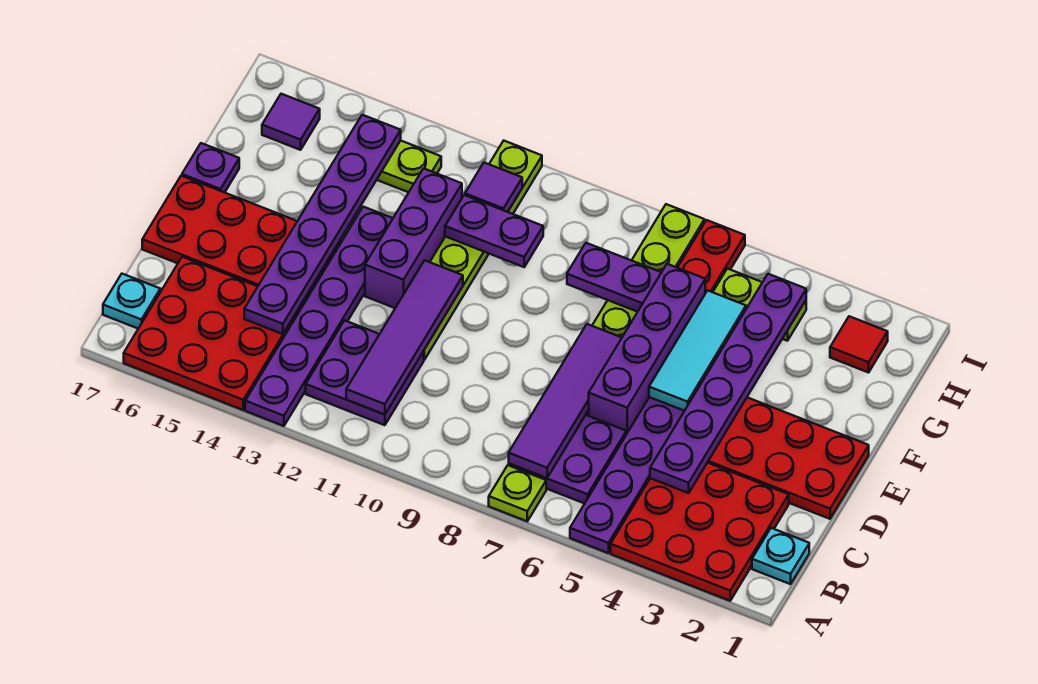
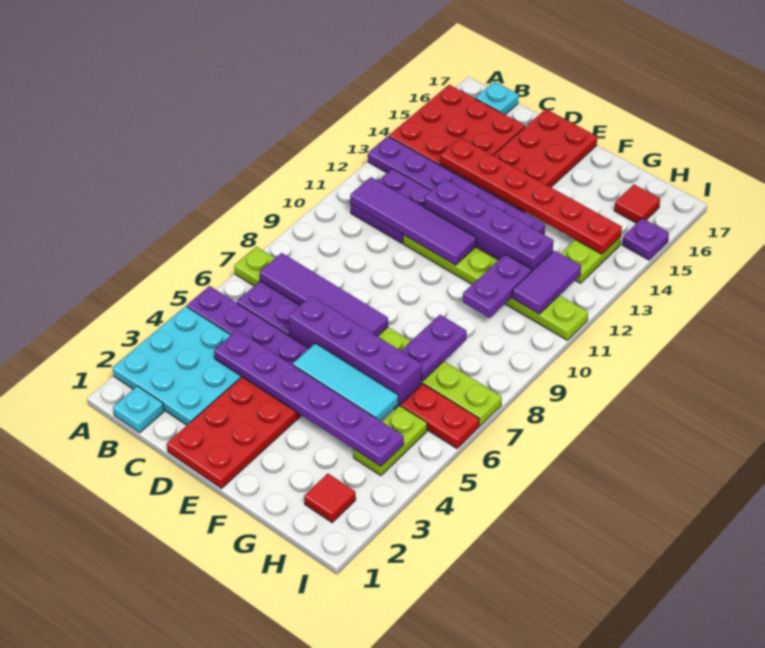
red plate A2:C4 level 1 -> cyan plate A2:C4 level 1
purple plate C14:H14 level 2 -> red plate C14:H14 level 2
purple brick E12:G12 level 1 -> purple brick D12:G12 level 1
purple plate F17 level 1 -> purple plate I15 level 1
purple tile H11 level 2 -> purple tile H11:H12 level 2
purple tile H16 level 1 -> red tile H16 level 1

